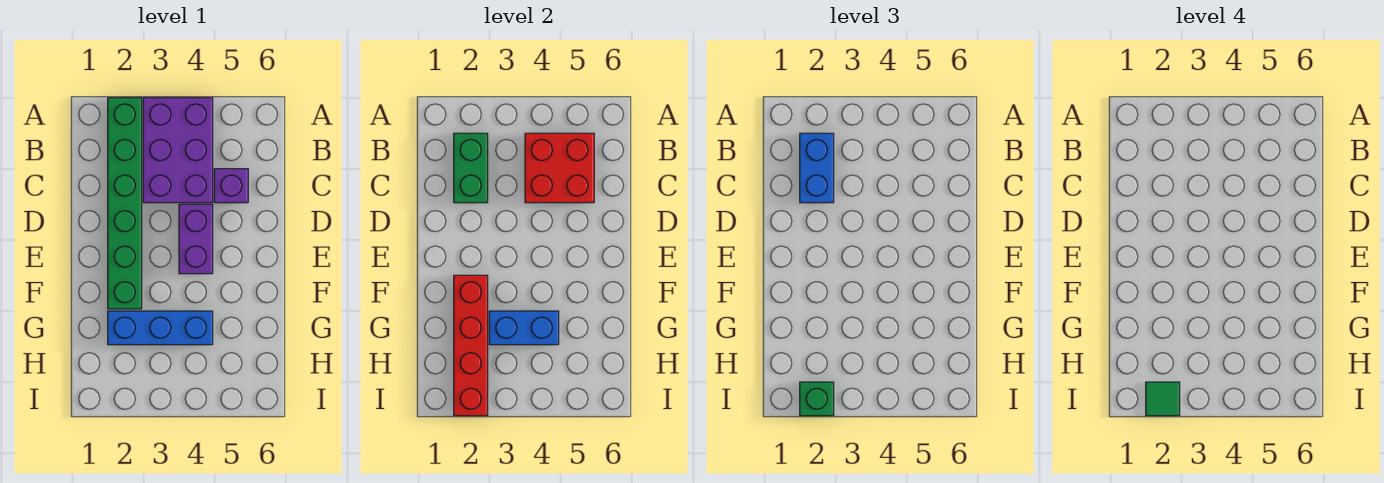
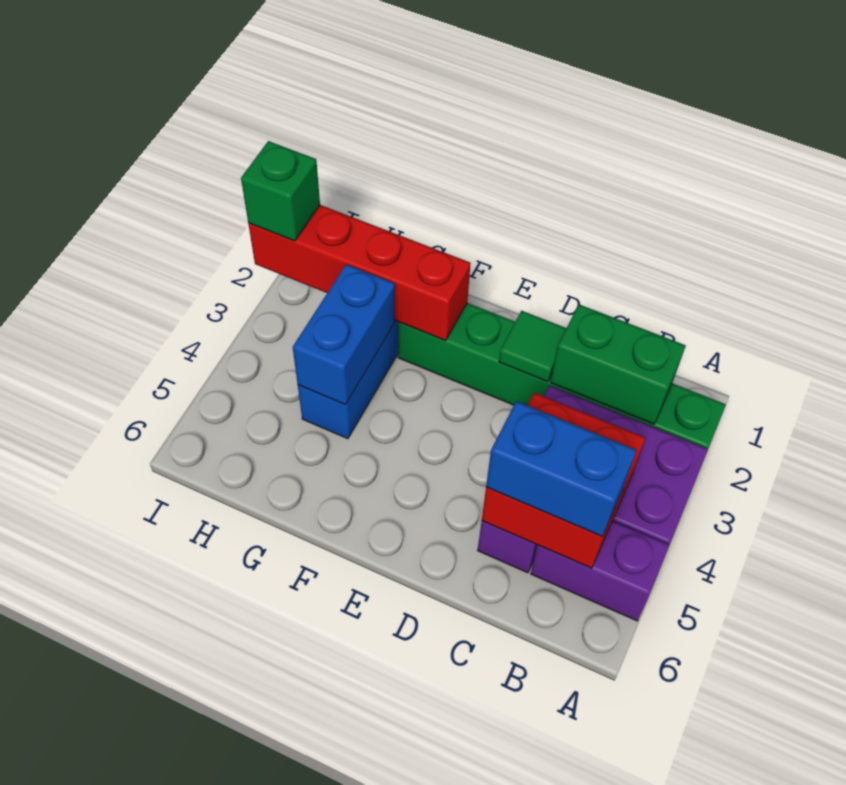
blue brick B2:C2 level 3 -> blue brick B5:C5 level 3
purple brick D4:E4 level 1 -> purple brick A5:B5 level 1
green tile I2 level 4 -> green tile D2 level 2

